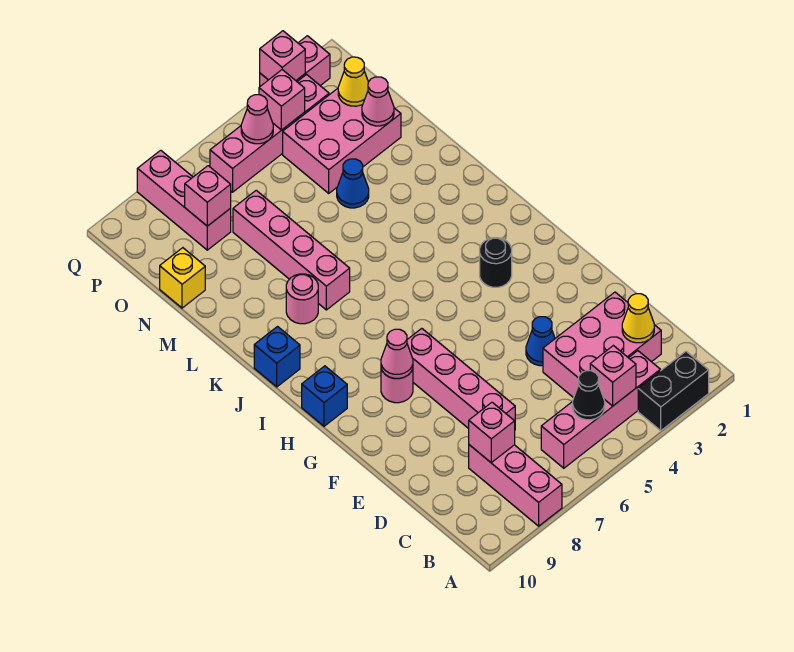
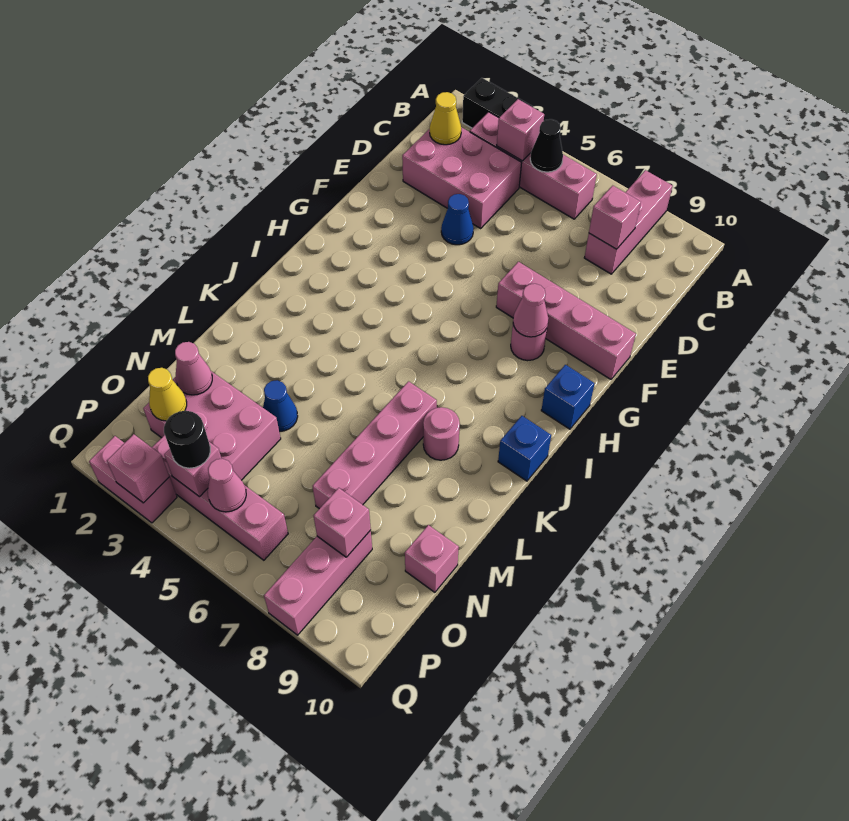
pink brick D7:G7 level 1 -> pink brick F7:F10 level 1
black round brick H3 level 1 -> black round brick P4 level 3
yellow brick N10 level 1 -> pink brick N10 level 1

